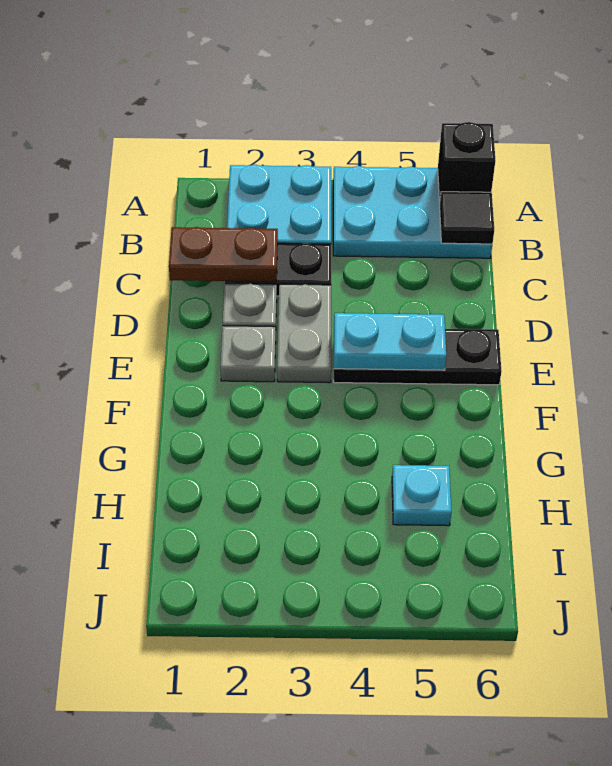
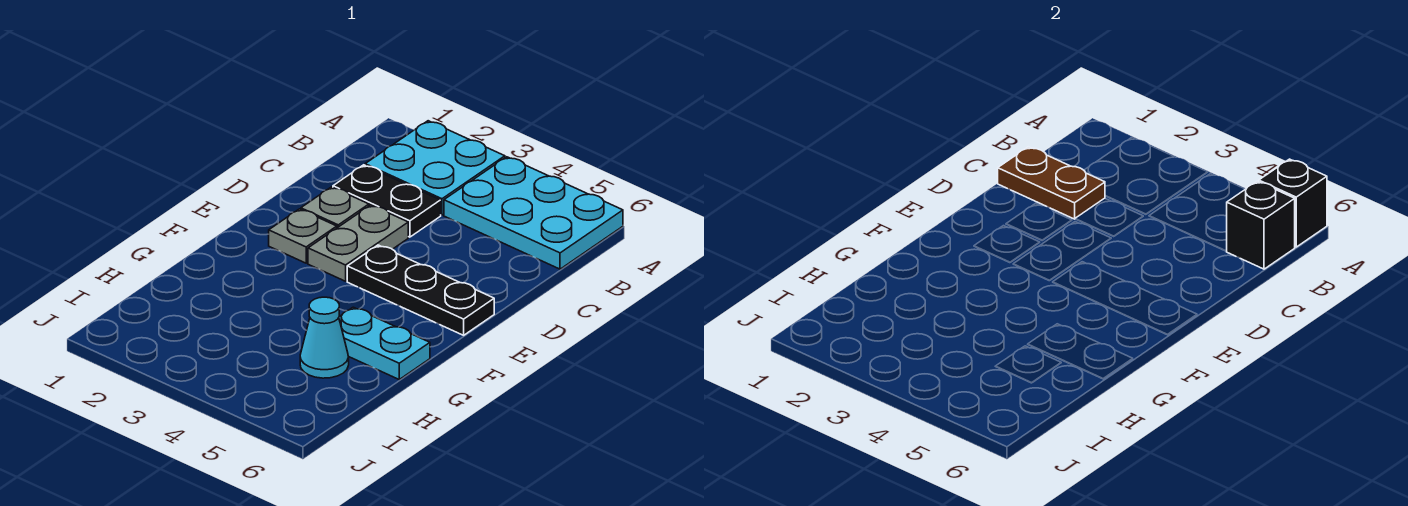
black tile B6 level 2 -> black brick B6 level 2
cyan plate E4:E5 level 2 -> cyan plate G5:G6 level 1
cyan plate H5 level 1 -> cyan cone H5 level 1

